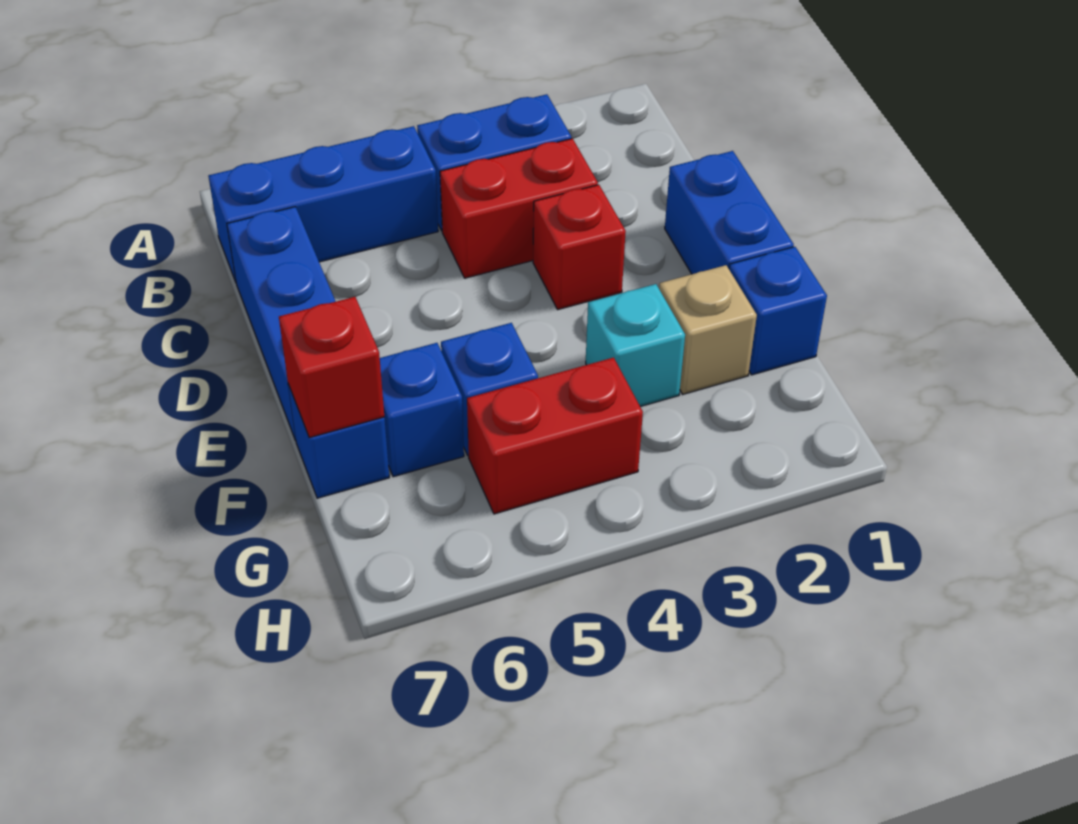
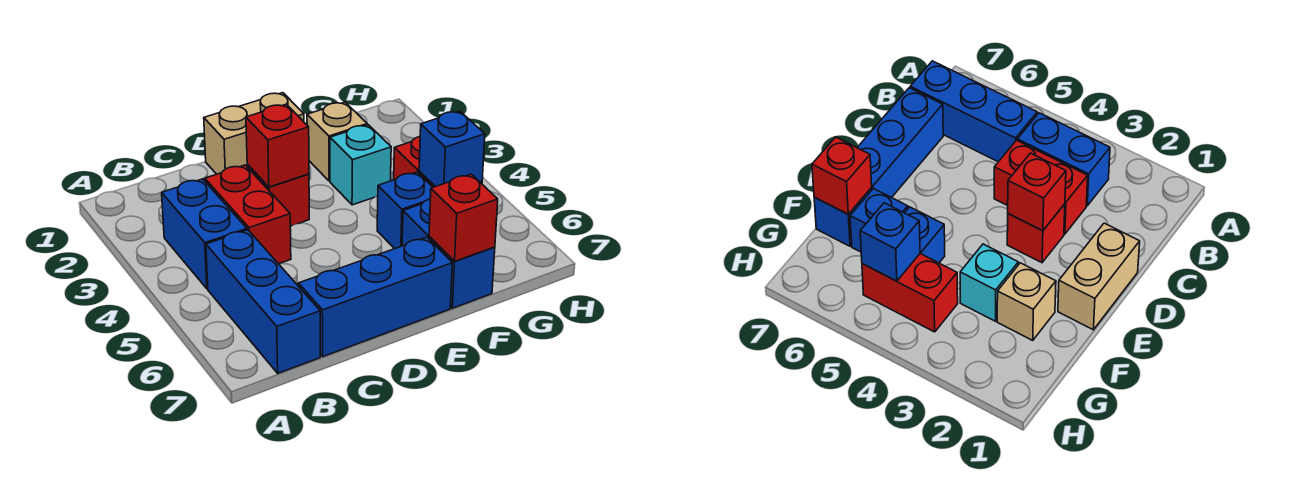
blue brick D1:E1 level 1 -> tan brick D1:E1 level 1
none -> red brick D3 level 2
blue brick F1 level 1 -> blue brick G5 level 2

